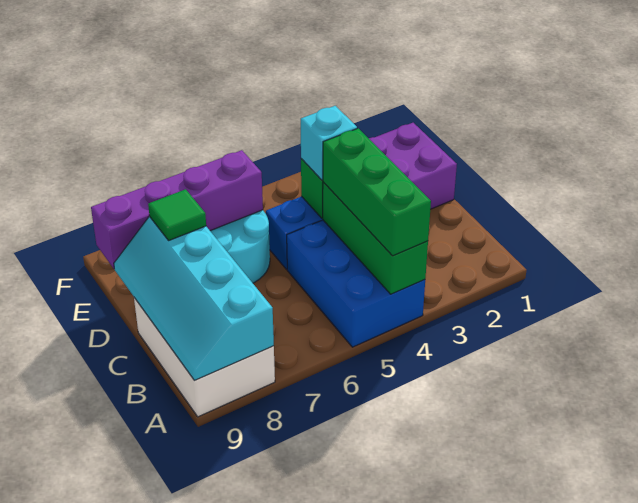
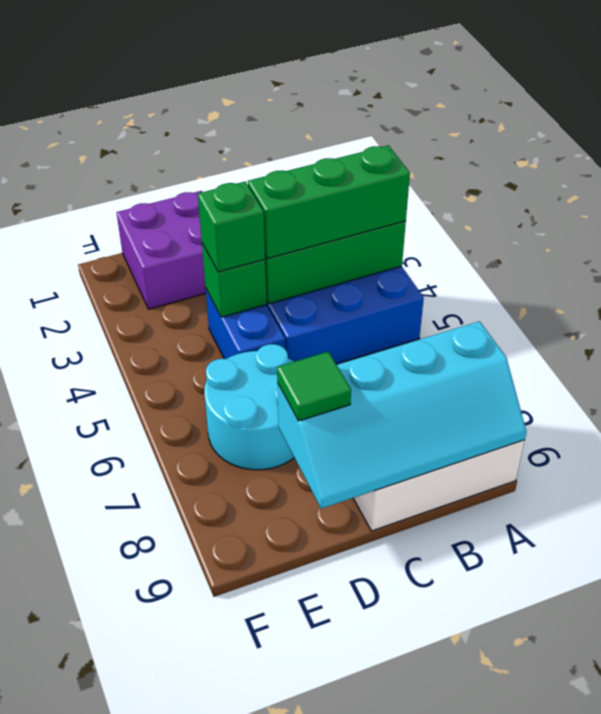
cyan brick D4 level 3 -> green brick D4 level 3
purple brick E6:E9 level 2 -> none

